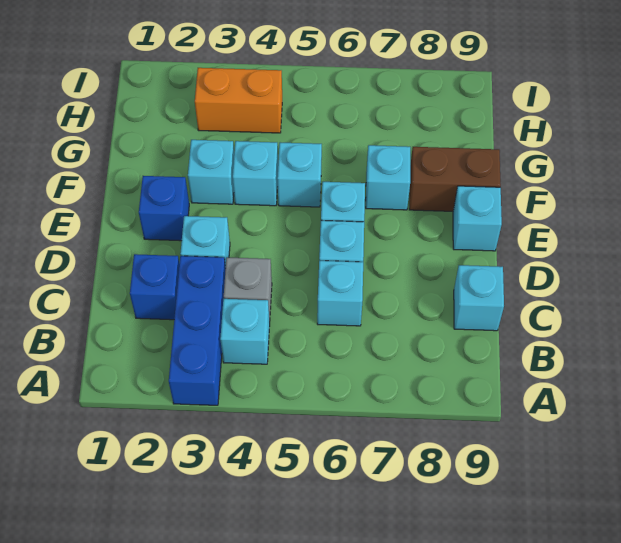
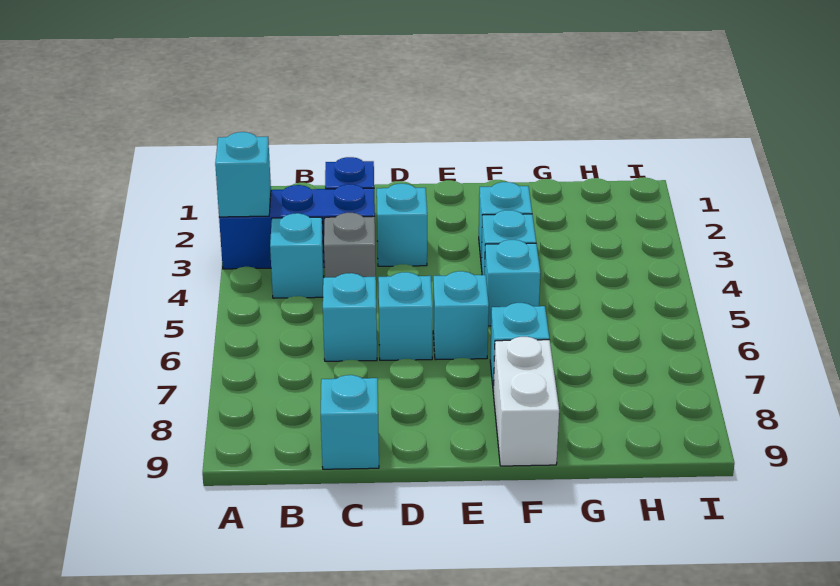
blue brick E2 level 1 -> none
cyan brick E9 level 1 -> cyan brick A3 level 2
brown brick F8:F9 level 1 -> white brick F8:F9 level 1
orange brick H3:H4 level 1 -> none

